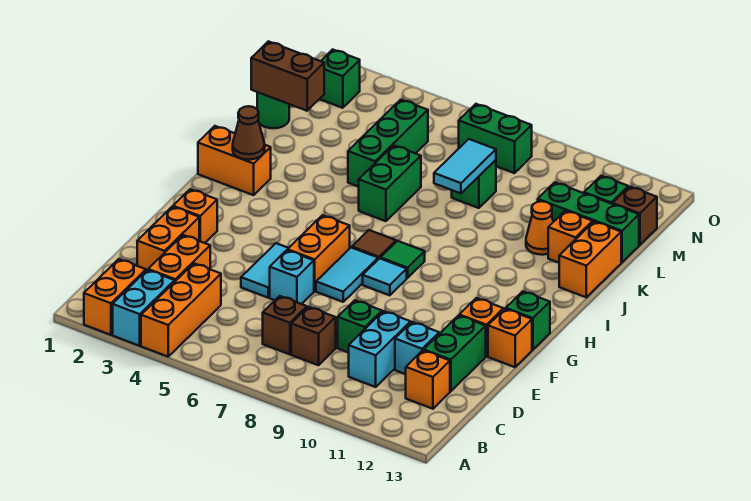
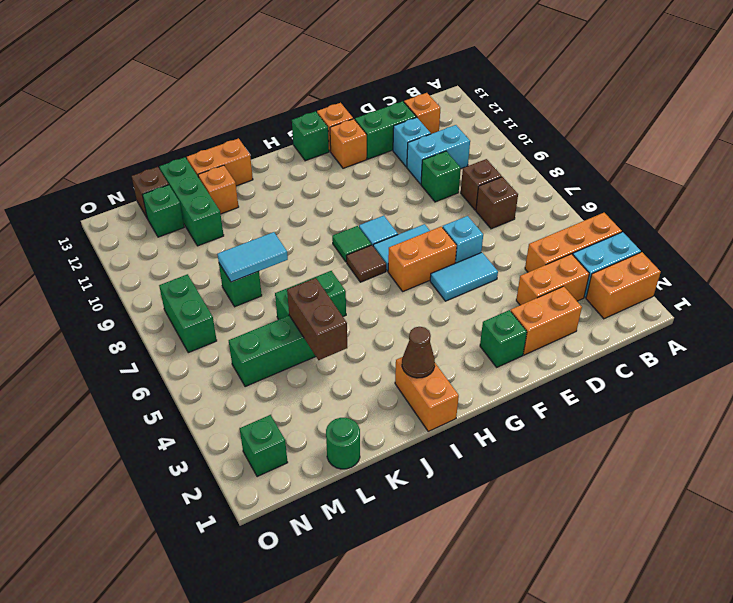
orange brick F2 level 1 -> green brick F2 level 1
orange cone K11 level 1 -> none
brown brick L1:L2 level 2 -> brown brick K4:K5 level 2

